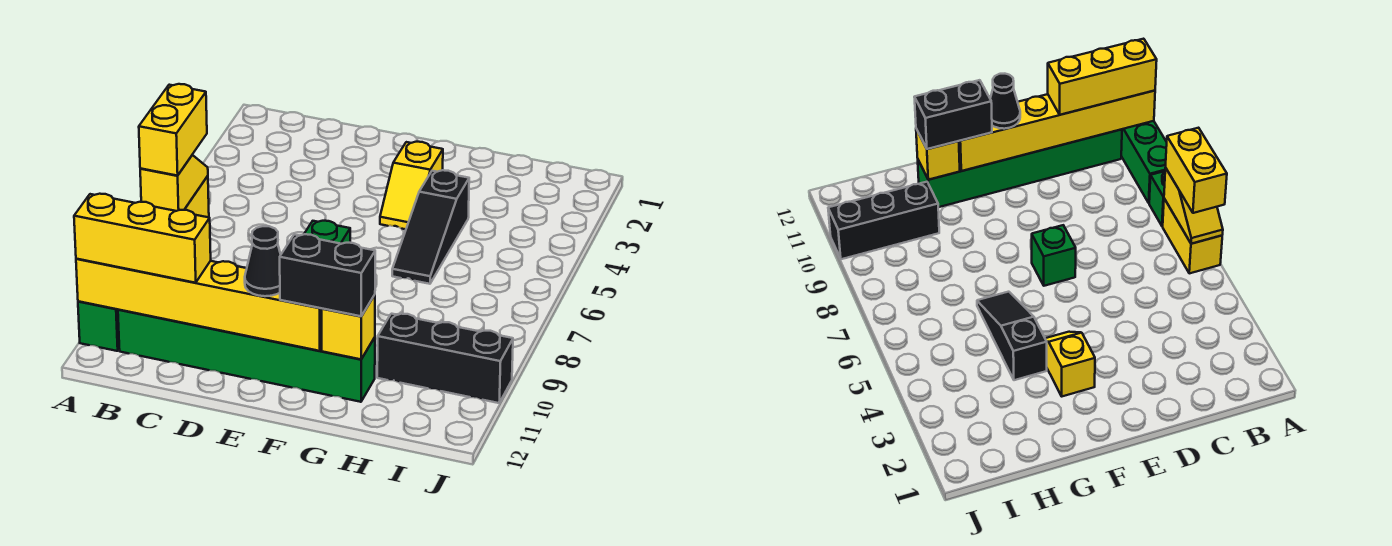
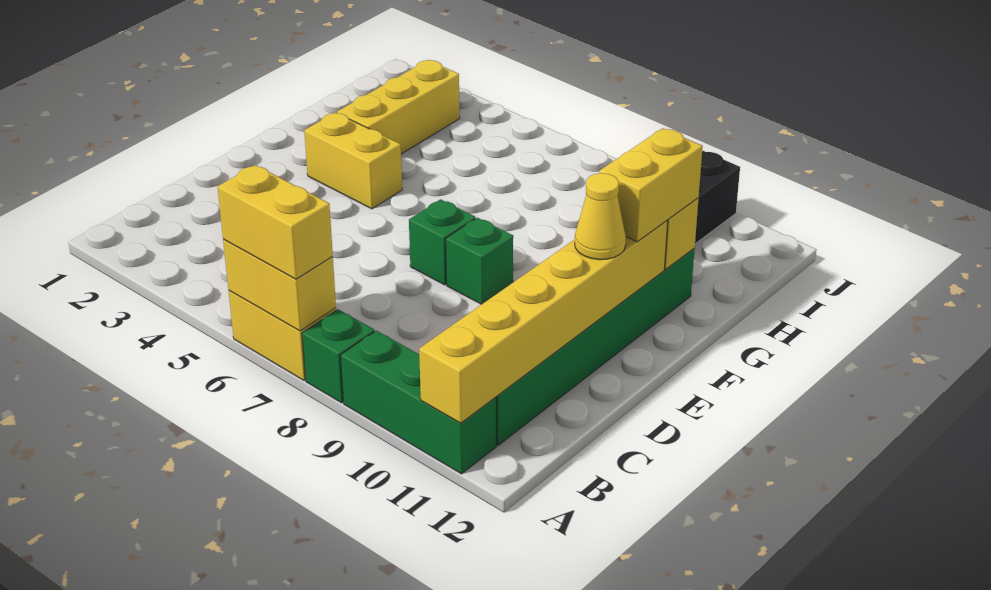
yellow slope A6:A7 level 2 top 7 -> yellow brick A6:A7 level 2
yellow brick A11:C11 level 3 -> yellow brick G3:I3 level 1
none -> green brick E8 level 1
black cone E11 level 3 -> yellow cone E11 level 3
yellow slope F3:F4 level 1 top 3 -> yellow brick F3:F4 level 1
black brick F11:G11 level 3 -> yellow brick F11:G11 level 3
black slope G4:G6 level 1 top 4 -> none

